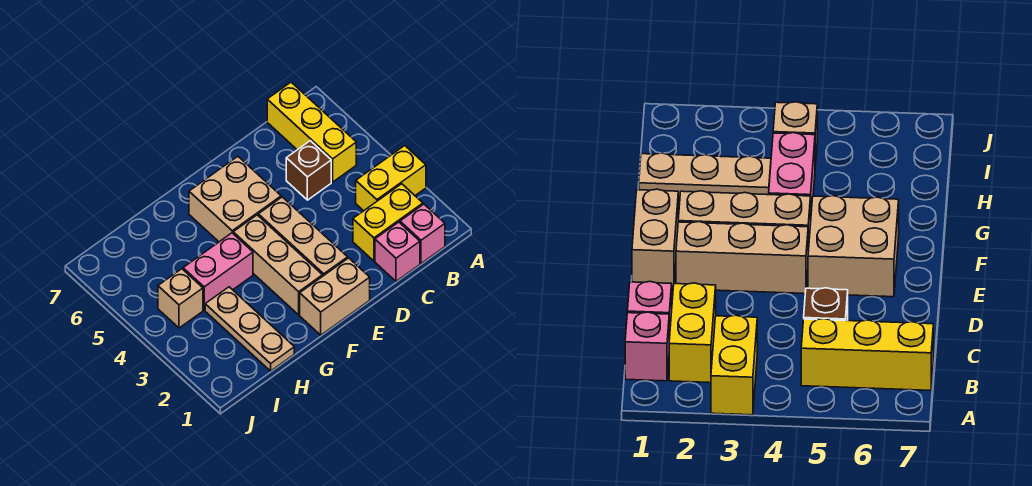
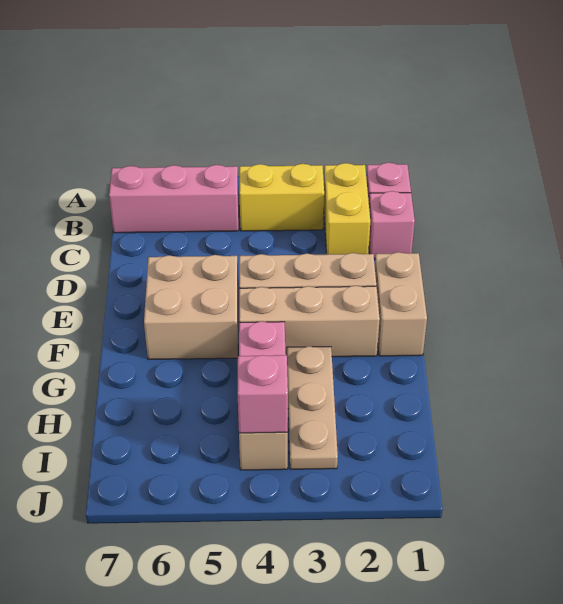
yellow brick A3:B3 level 1 -> yellow brick B3:B4 level 1
yellow brick B5:B7 level 1 -> pink brick B5:B7 level 1
brown brick C5 level 1 -> none
tan plate H1:H3 level 1 -> tan plate G3:I3 level 1
none -> pink brick I4 level 2

